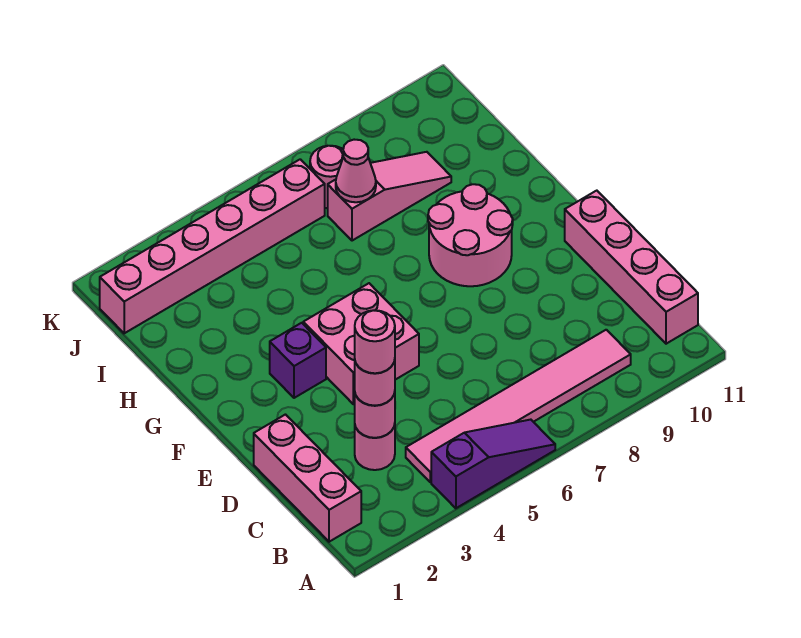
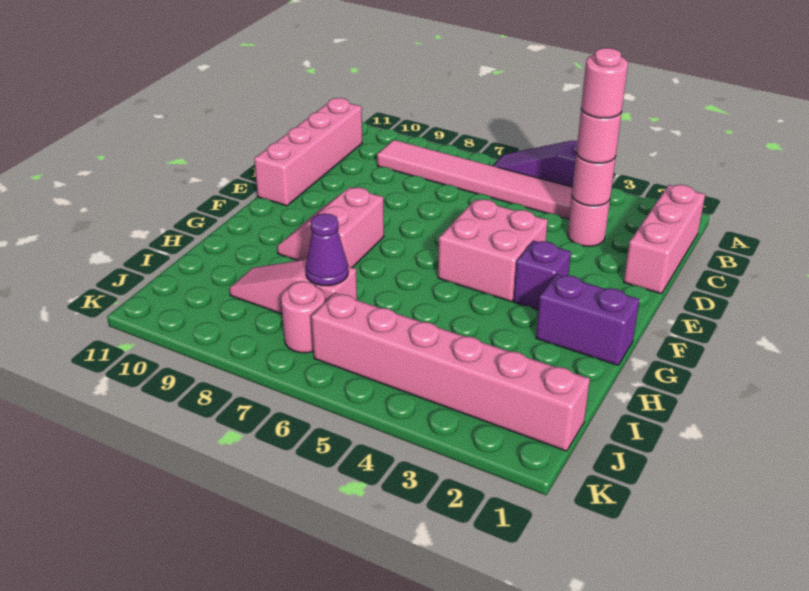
pink round brick F8:G9 level 1 -> pink slope F8:G9 level 1 top 8
none -> purple brick G1:G2 level 1
pink cone I7 level 2 -> purple cone I7 level 2

